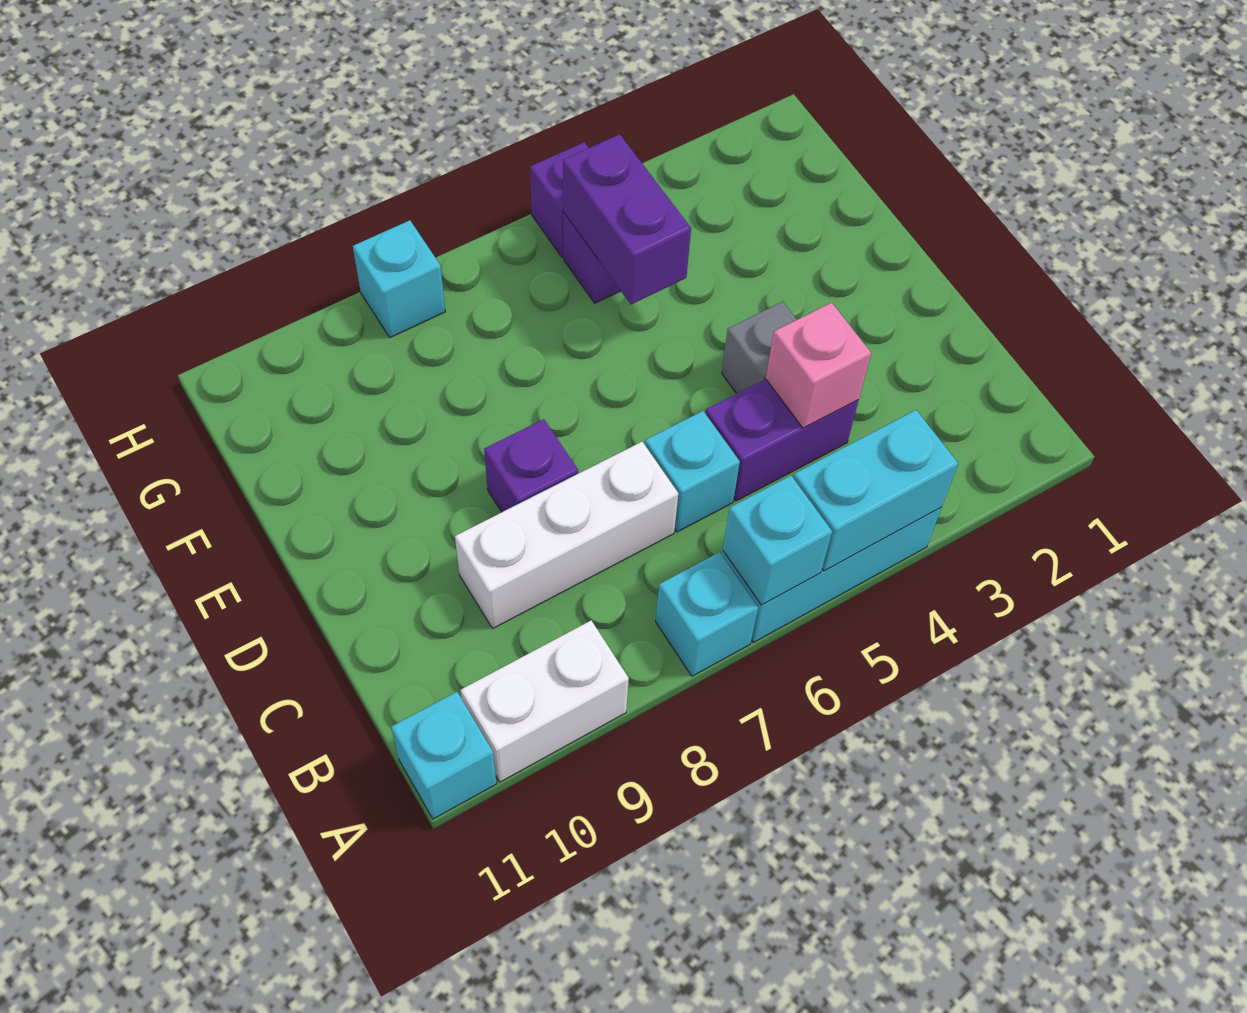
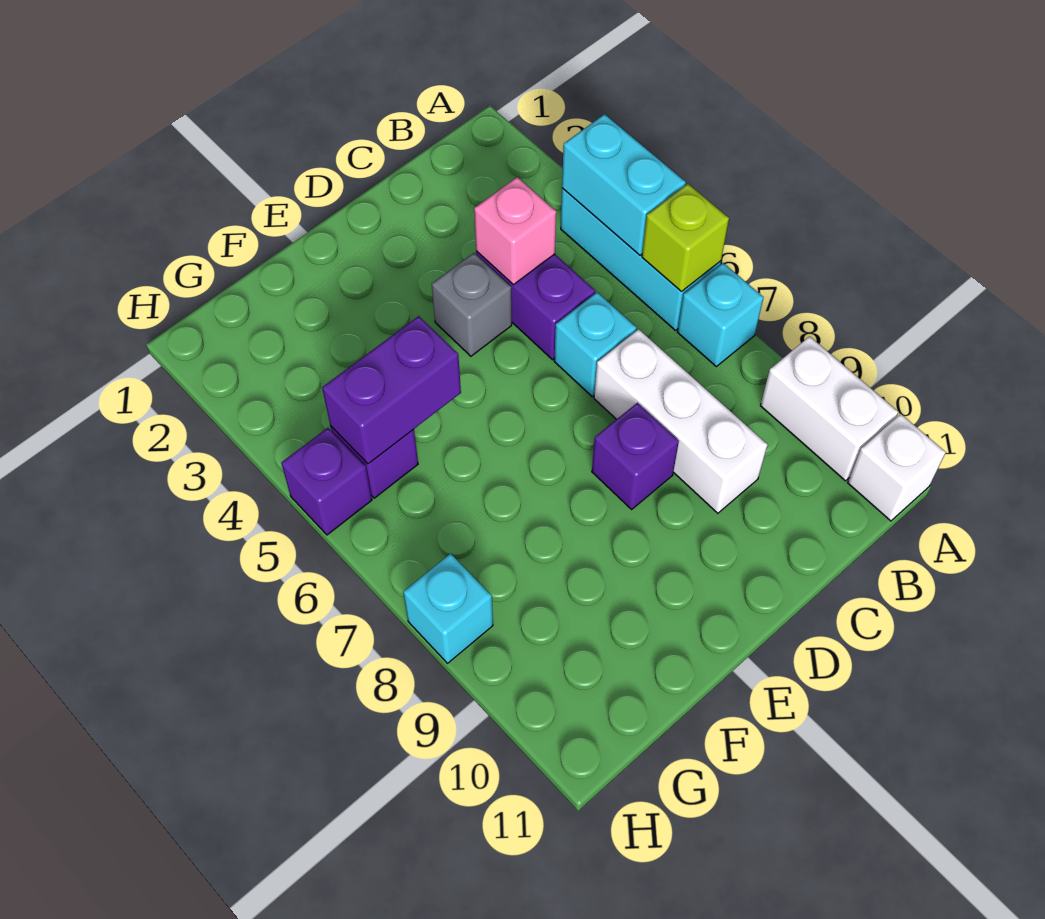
cyan brick A6 level 2 -> lime brick A6 level 2
cyan brick A11 level 1 -> white brick A11 level 1

